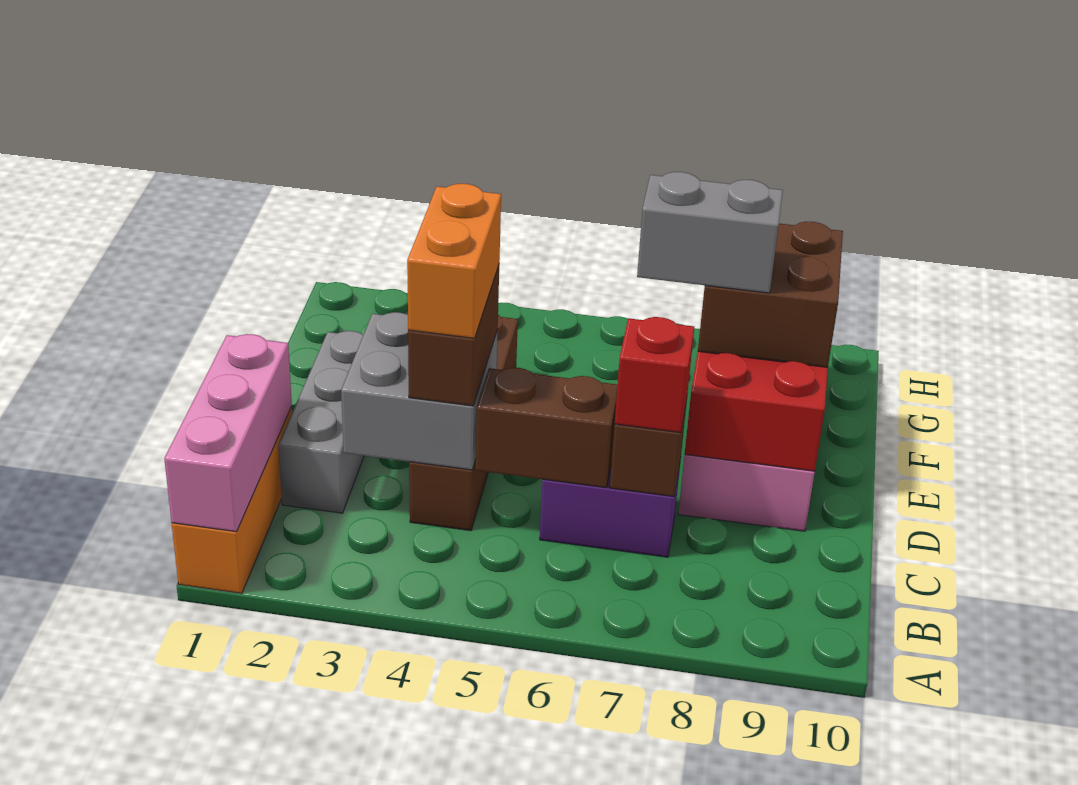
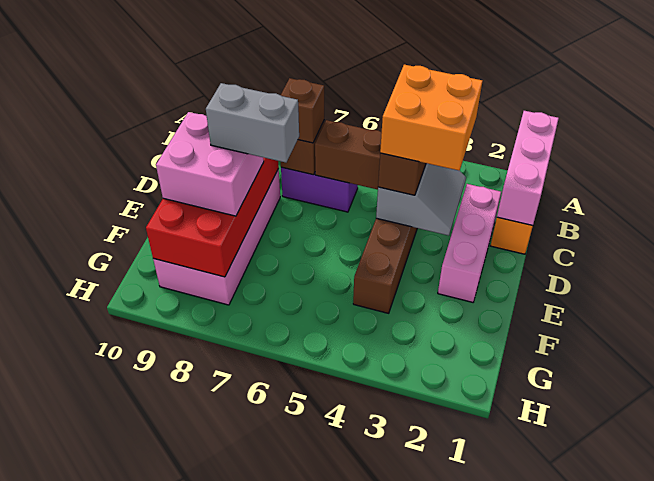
grey brick C2:E2 level 1 -> pink brick C2:E2 level 1
grey brick C3:D4 level 2 -> grey slope C3:D4 level 2 top 4
orange brick C4:D4 level 4 -> orange brick C3:D4 level 4
red brick C7 level 3 -> brown brick C7 level 3
brown brick E8:F9 level 3 -> pink brick E8:F9 level 3

